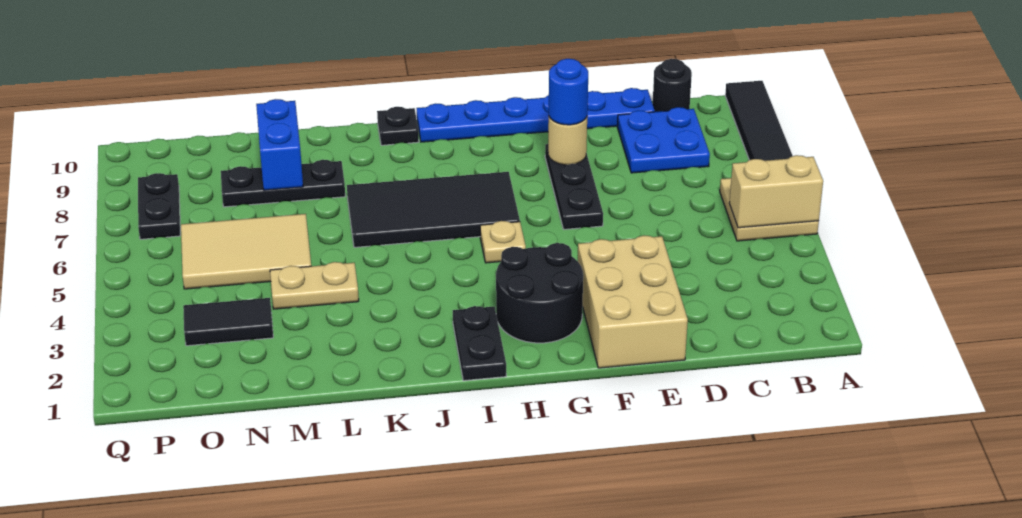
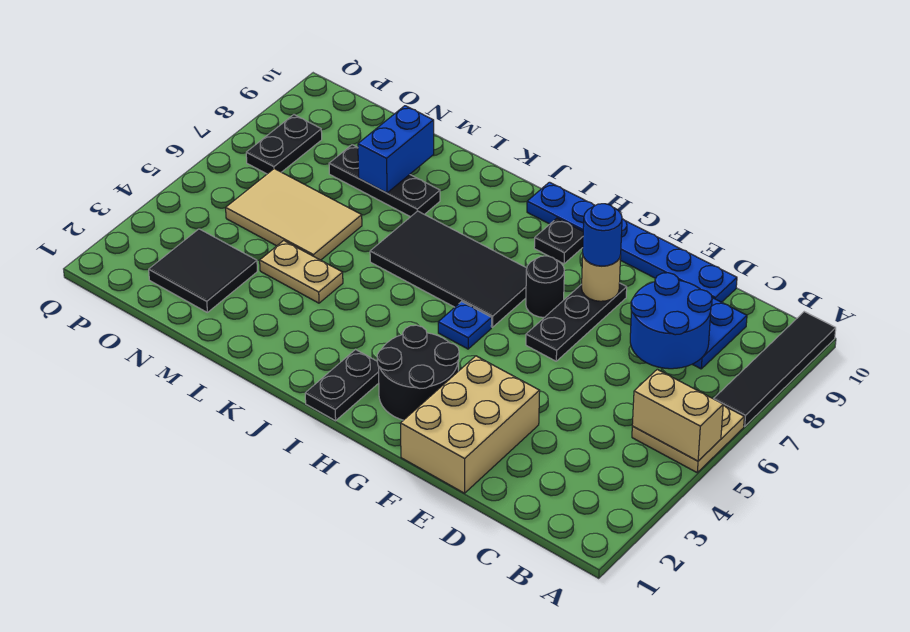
none -> blue round brick C7:D8 level 2
black round brick C10 level 1 -> black round brick G7 level 1
tan plate H5 level 1 -> blue plate H5 level 1
black plate J10 level 1 -> black plate H9 level 1
black tile N3:O3 level 1 -> black tile N2:O3 level 1

